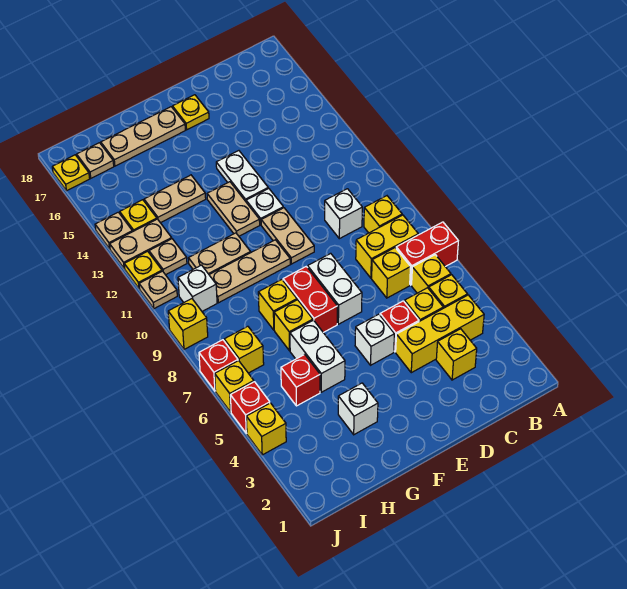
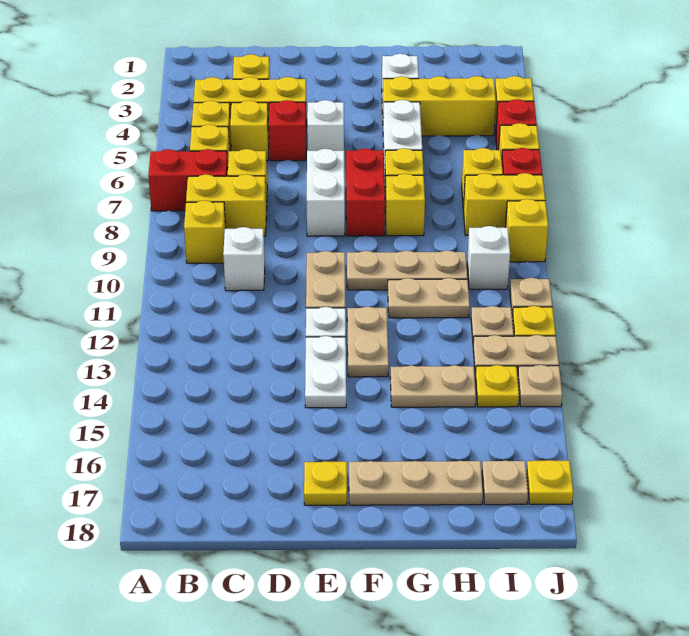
none -> yellow brick G4:I4 level 1
red brick H5 level 1 -> none
none -> yellow brick I8:J8 level 1

